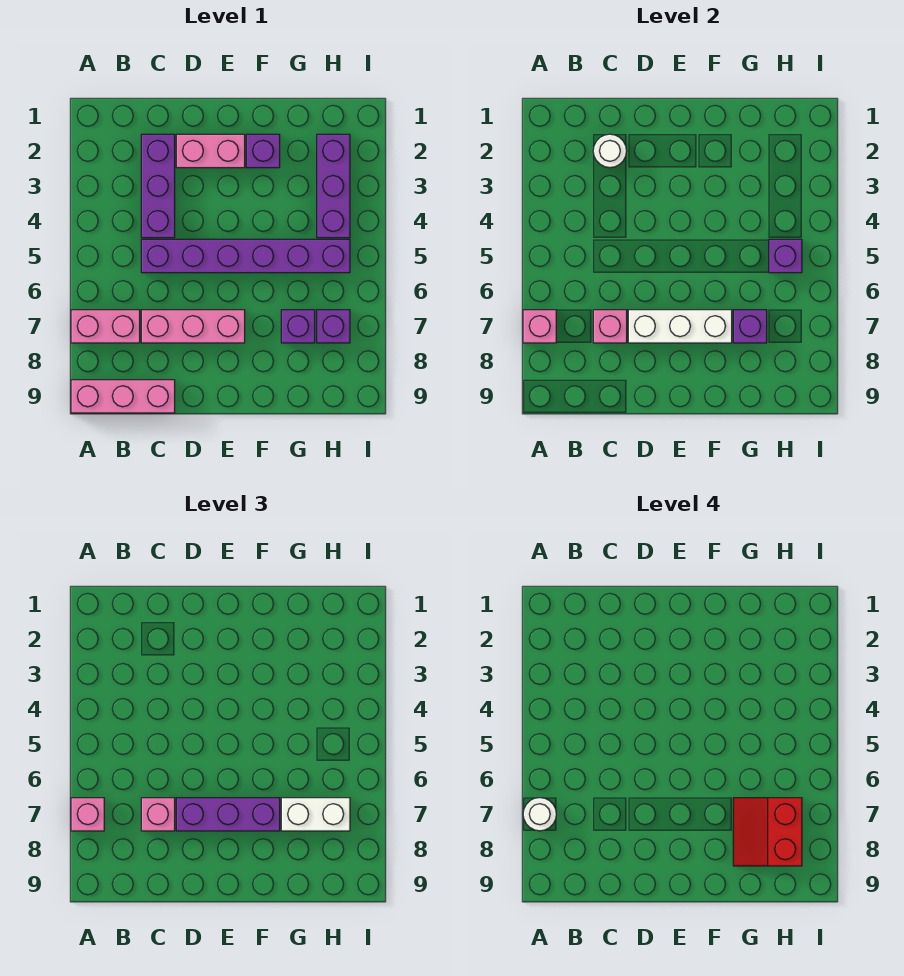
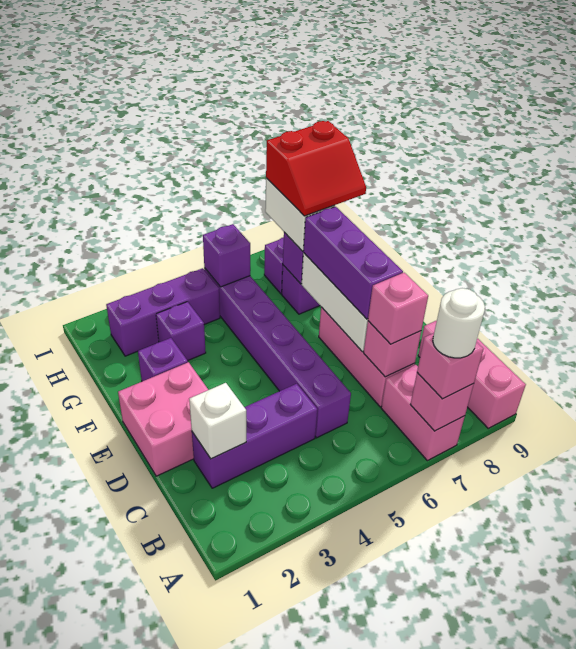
white round brick C2 level 2 -> white brick C2 level 2
pink brick D2:E2 level 1 -> pink brick D1:E2 level 1
none -> purple brick G3 level 1

